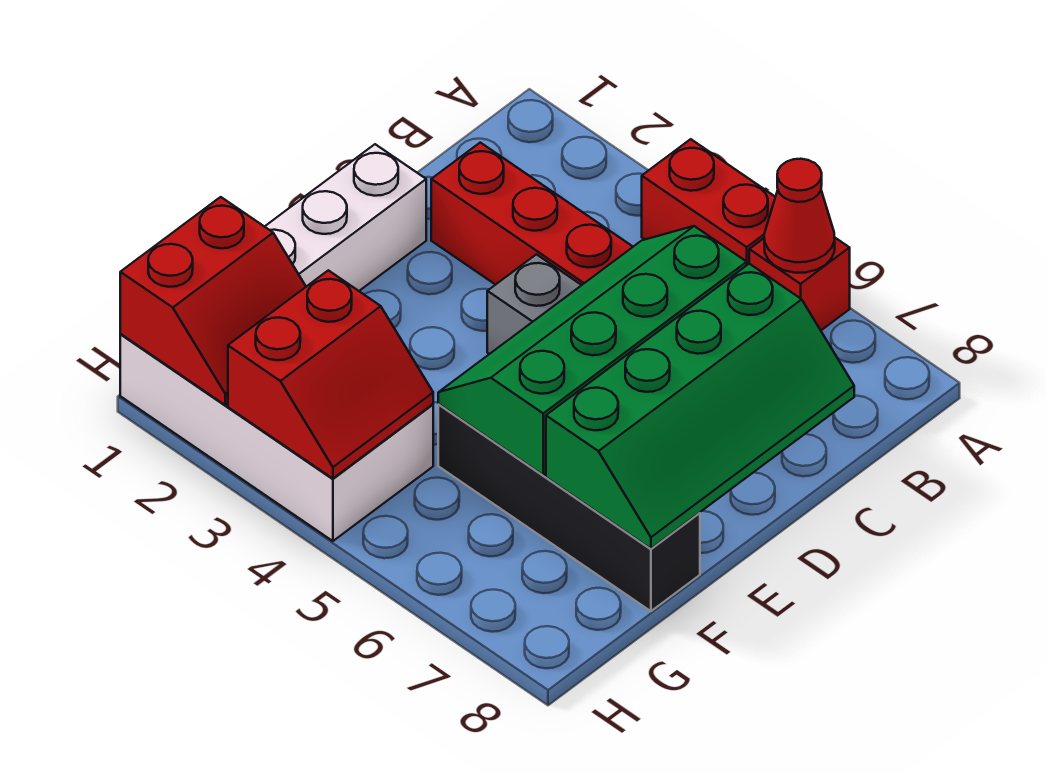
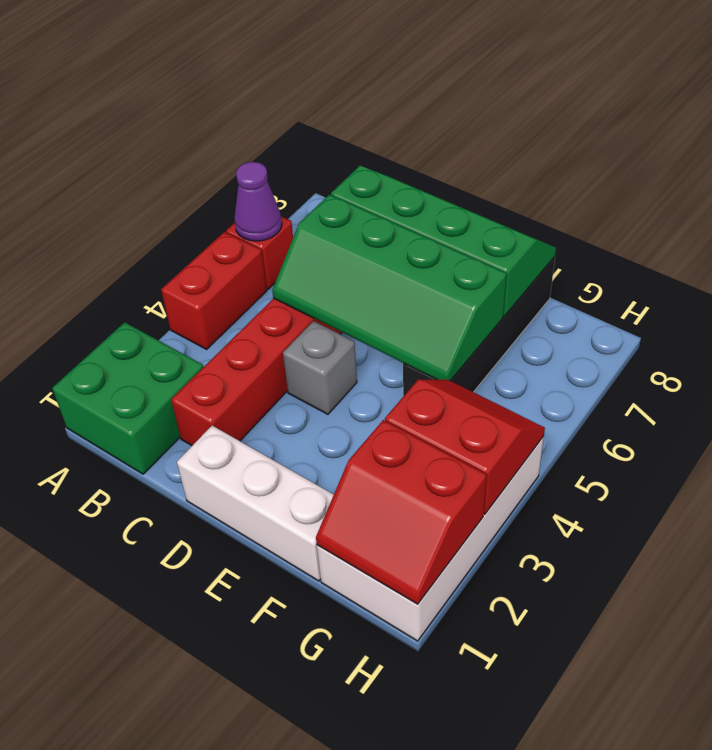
none -> green brick A1:B2 level 1
red cone A6 level 2 -> purple cone A6 level 2
red slope G1:H2 level 2 top 1 -> red slope G1:H2 level 2 top 2

